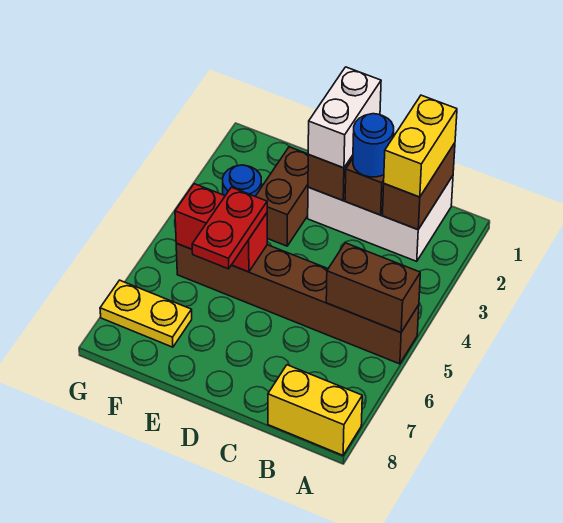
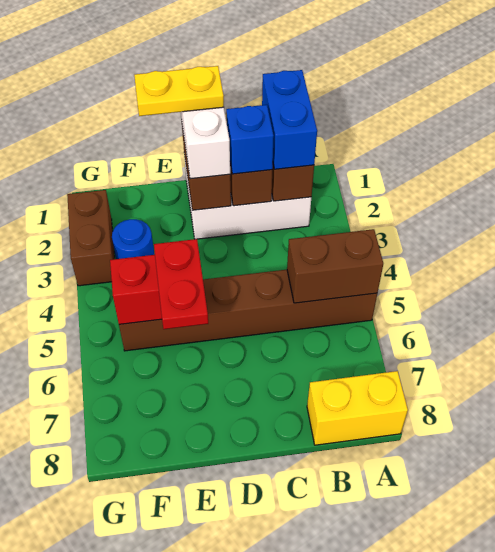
yellow brick B1:B2 level 3 -> blue brick B1:B2 level 3
blue round brick C2 level 3 -> blue brick C2 level 3
brown brick E2:E3 level 1 -> brown brick G2:G3 level 1
yellow plate F7:G7 level 1 -> yellow plate D1:E1 level 4

